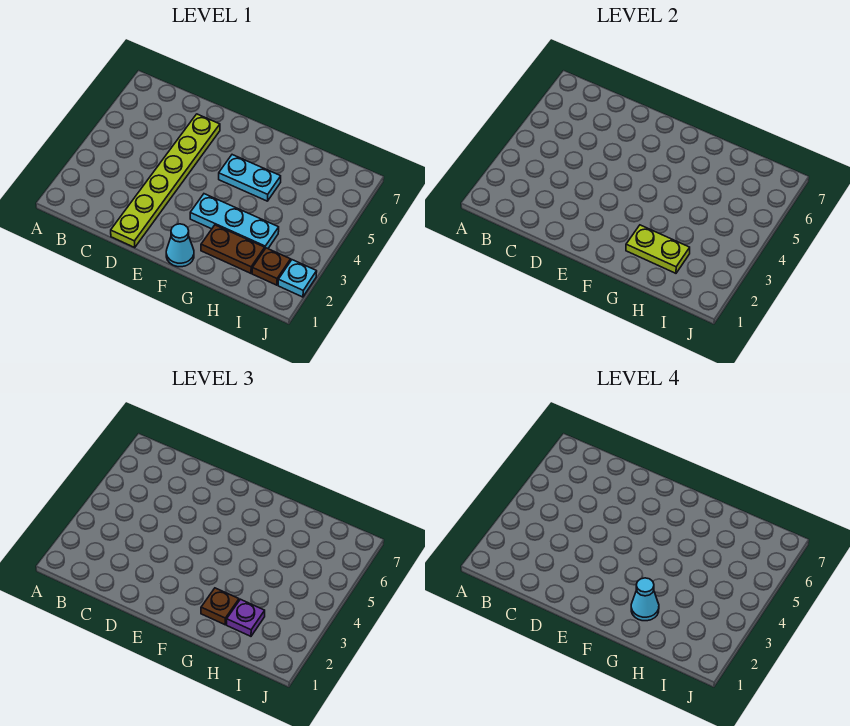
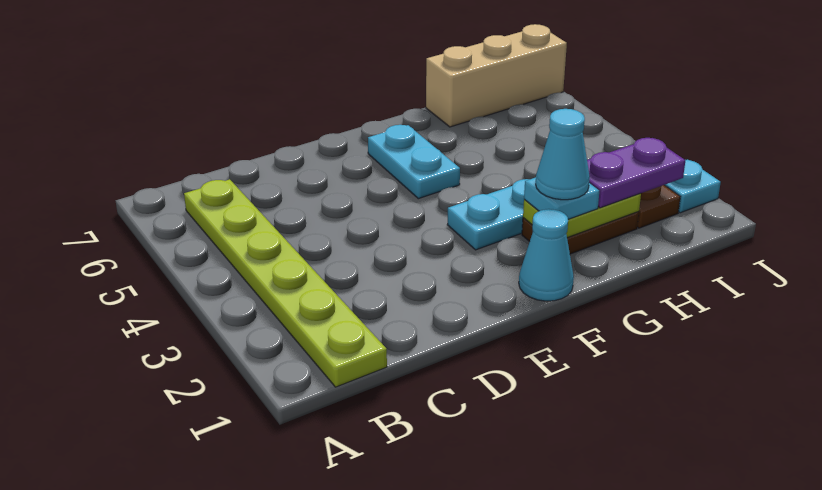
lime plate D1:D6 level 1 -> lime plate B1:B6 level 1
cyan plate F5:G5 level 1 -> cyan plate F5:F6 level 1
brown plate G2 level 3 -> cyan plate G2 level 3
purple plate H2 level 3 -> purple plate H2:I2 level 3
none -> tan brick H7:J7 level 1

